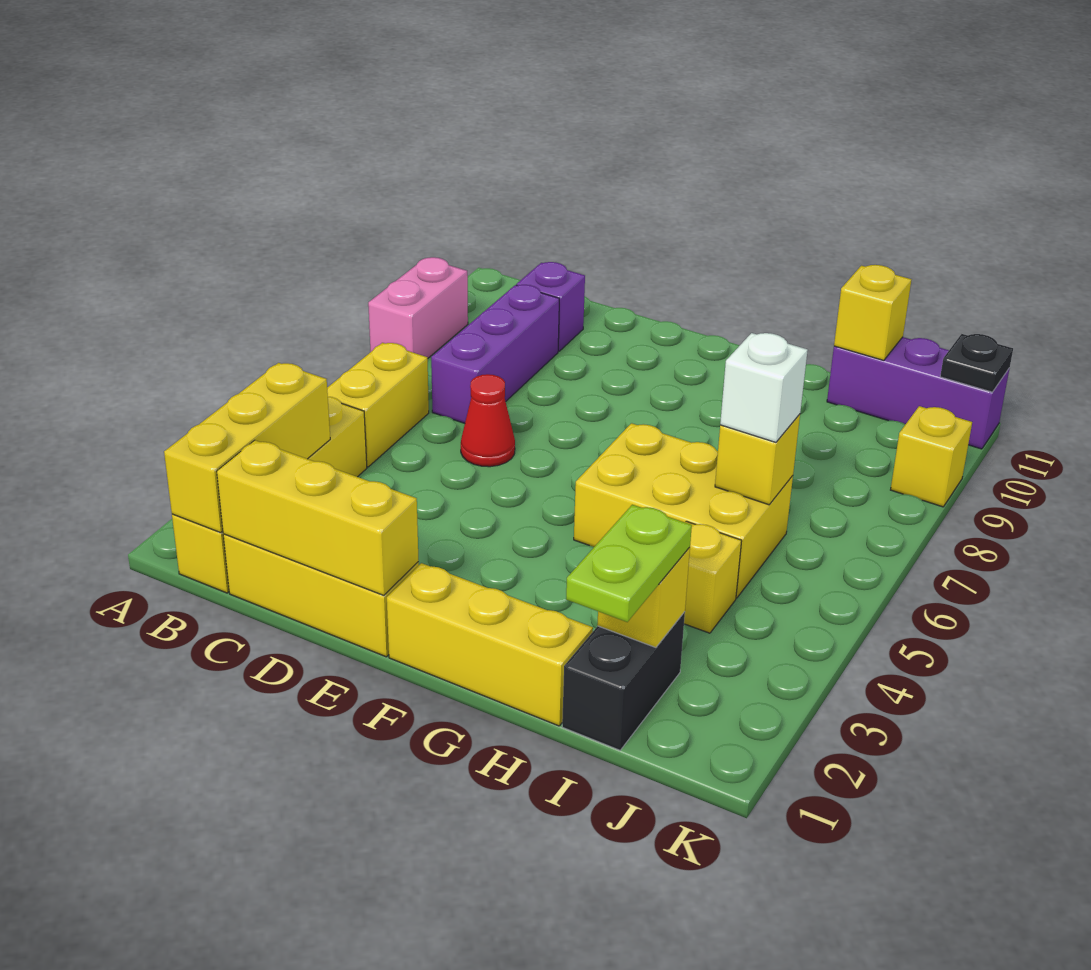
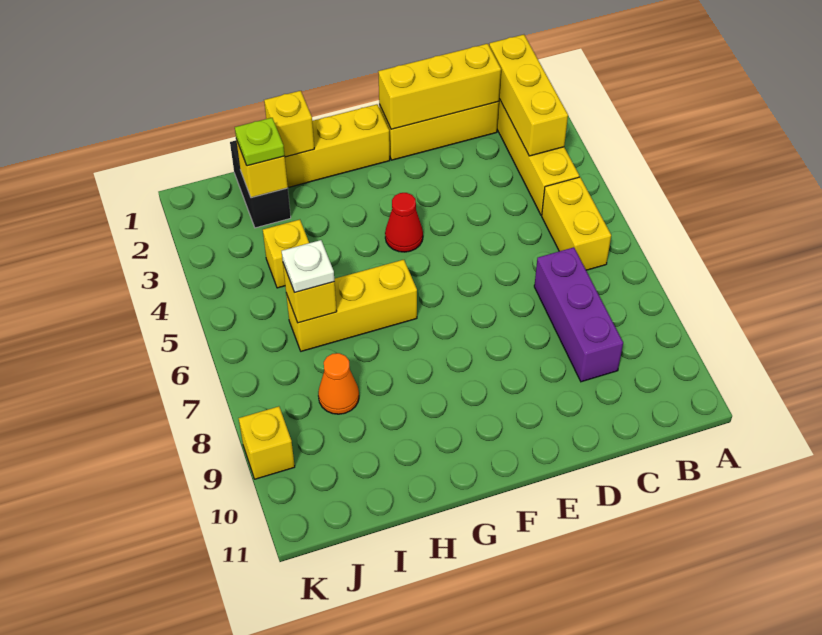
pink brick A8:A9 level 1 -> none
purple brick C10 level 1 -> none
red cone D6 level 1 -> red cone F4 level 1
yellow brick G5:I6 level 1 -> yellow brick G6:I6 level 1
lime plate I1:I2 level 3 -> lime plate I2 level 3
white brick I6 level 3 -> white plate I6 level 3
none -> orange cone I8 level 1
purple brick I11:K11 level 1 -> none
yellow brick I11 level 2 -> yellow brick H1 level 2
black plate K11 level 2 -> none

